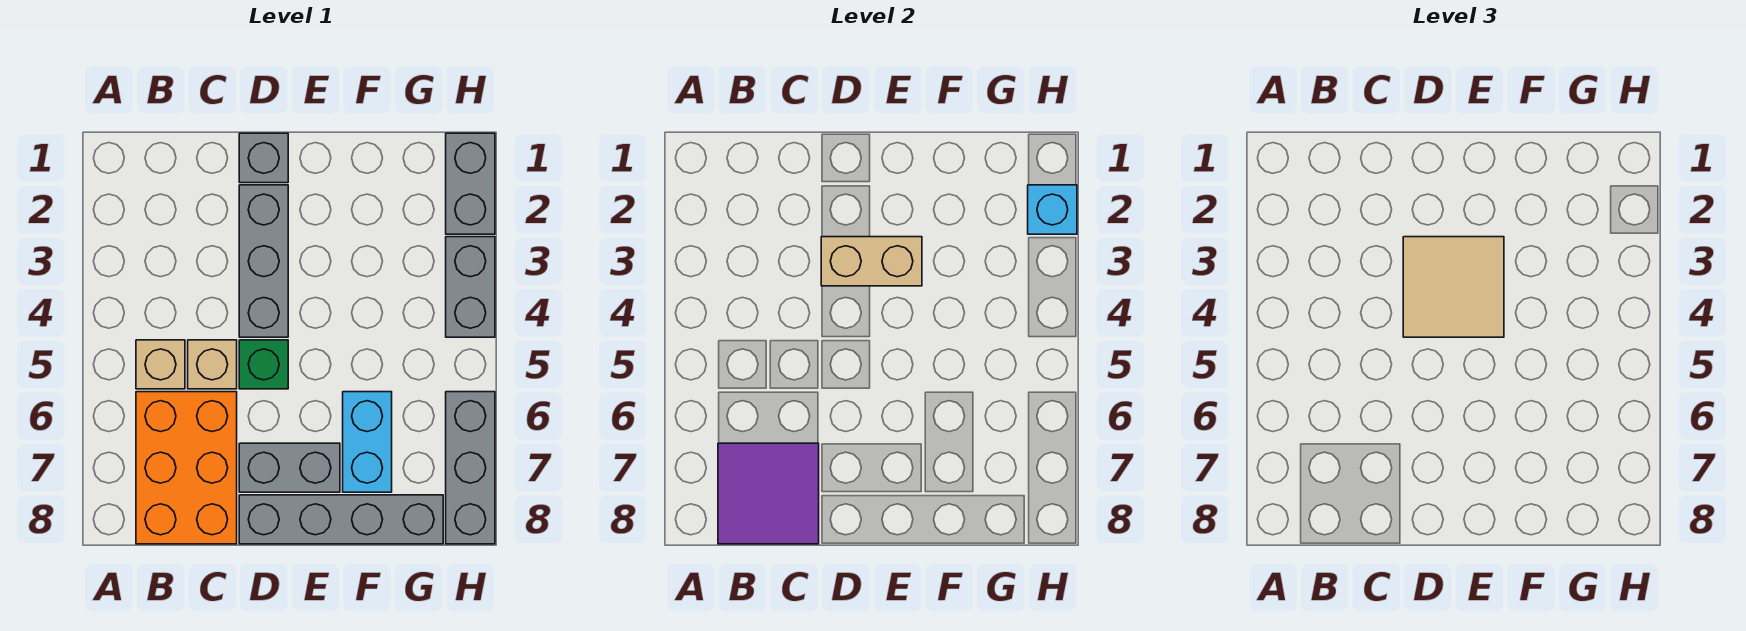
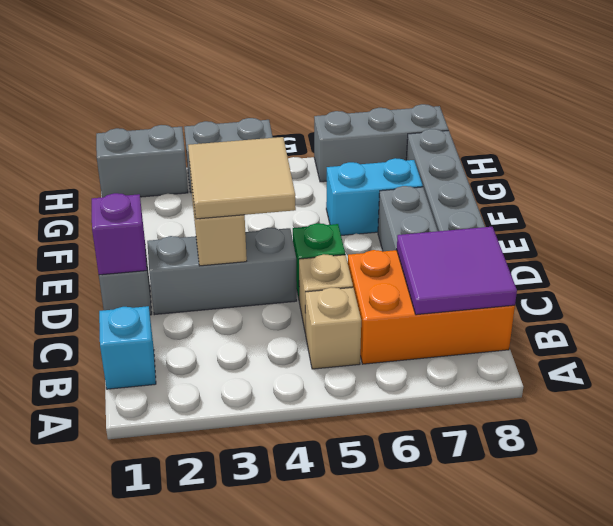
none -> purple brick D1 level 2
cyan brick H2 level 2 -> cyan brick B1 level 1

